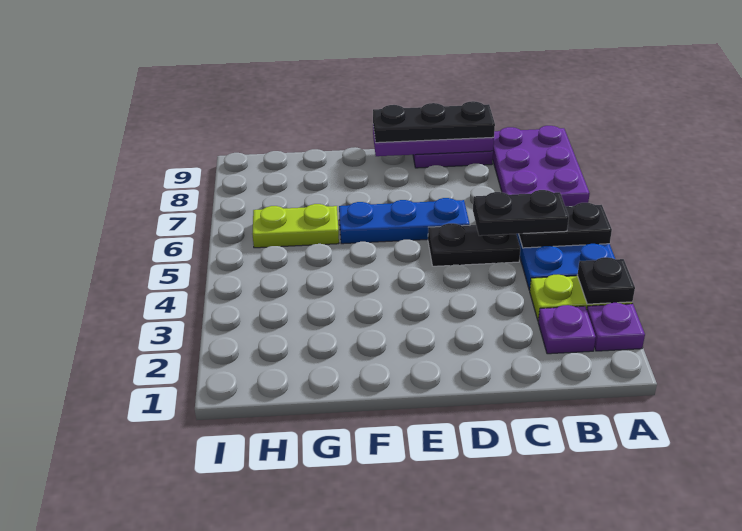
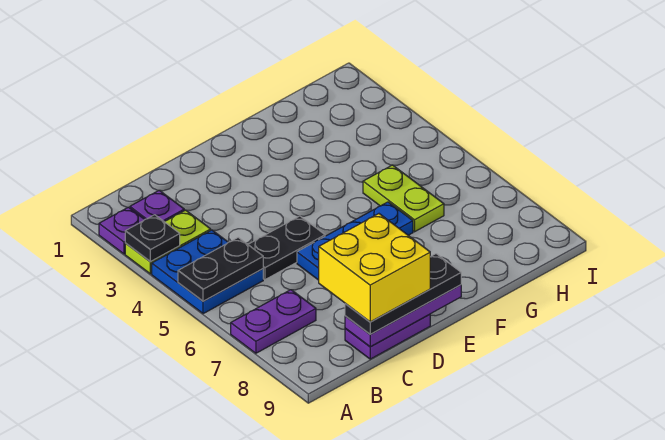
purple plate A7:B9 level 1 -> purple plate A7:B7 level 1
black plate B5:C5 level 3 -> none
none -> yellow brick C8:D9 level 4
lime plate G6:H6 level 1 -> lime plate G5:G6 level 1

